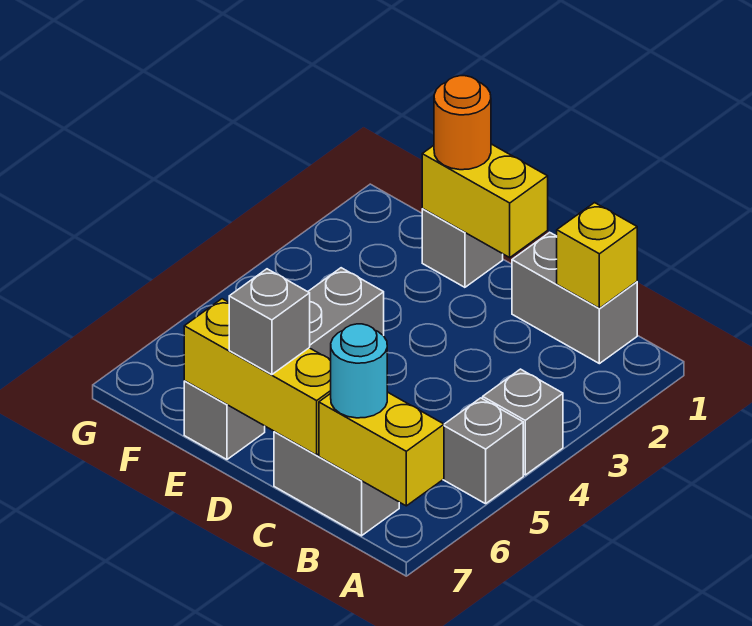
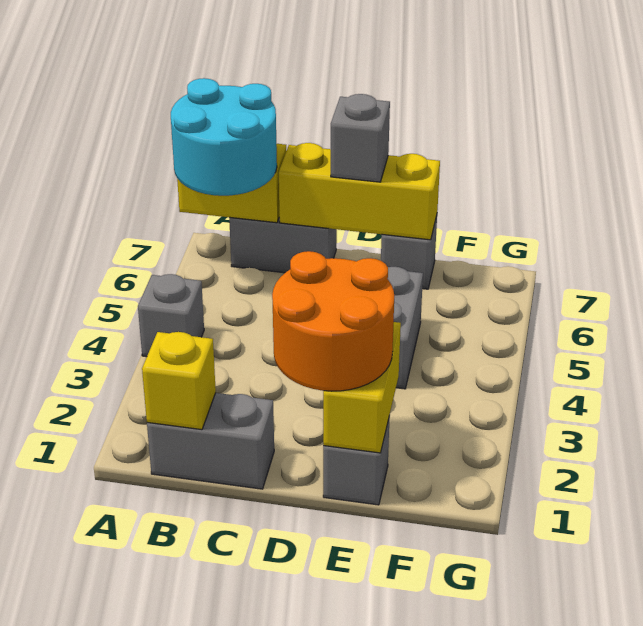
grey brick A5 level 1 -> none
cyan round brick B7 level 3 -> cyan round brick A6:B7 level 3
yellow brick D1:E1 level 2 -> yellow brick E1:E2 level 2
orange round brick E1 level 3 -> orange round brick D1:E2 level 3

